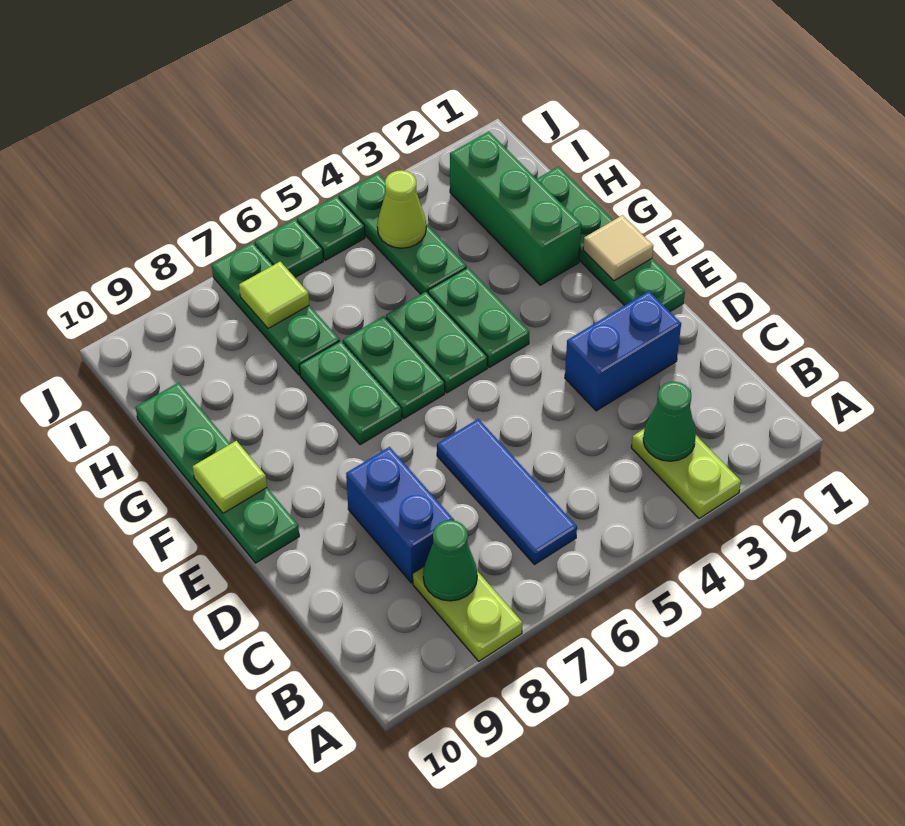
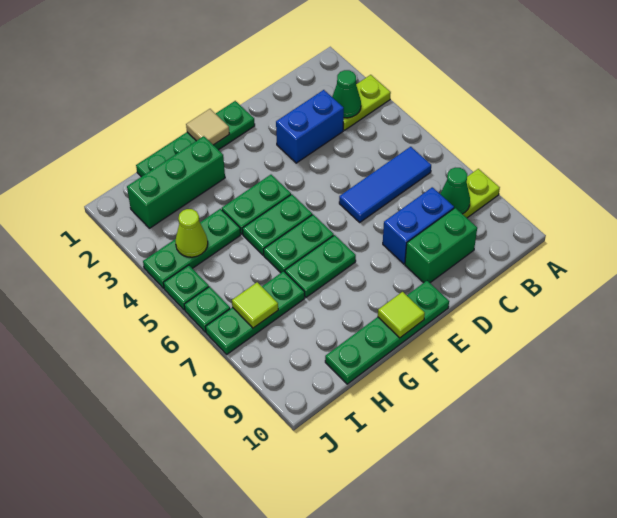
none -> green brick C9:D9 level 1
blue brick D2:D3 level 1 -> blue brick C3:D3 level 1

